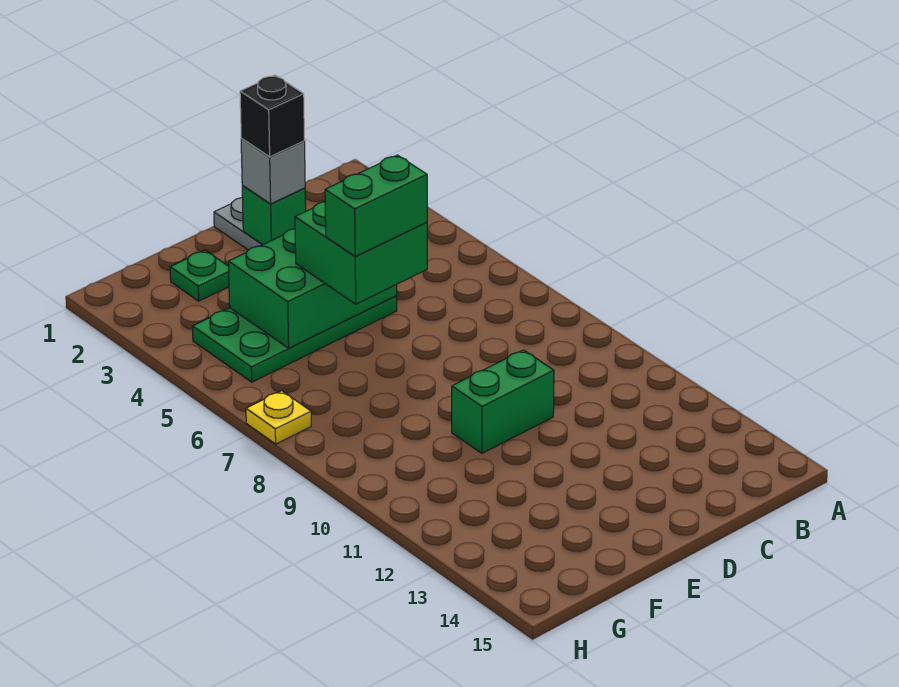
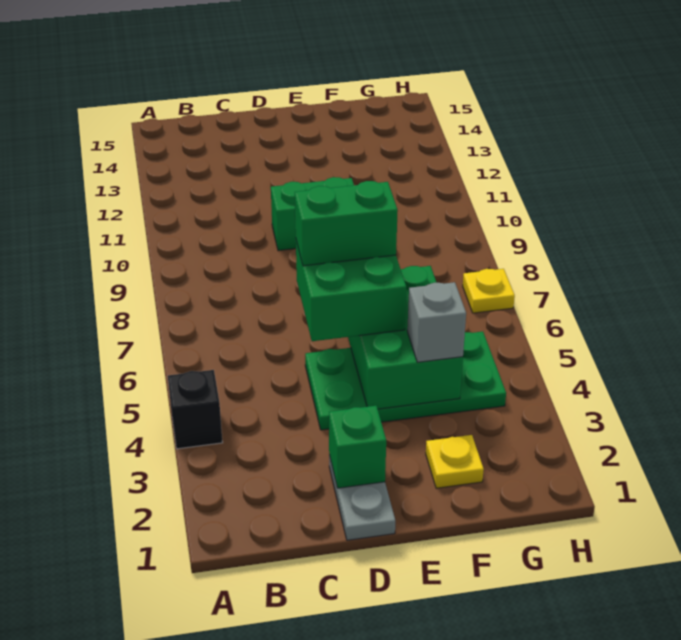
grey brick D2 level 3 -> grey brick F4 level 3
black brick D2 level 4 -> black brick A4 level 1
green brick D4:F5 level 2 -> green brick E4:F6 level 2
green plate F2 level 1 -> yellow plate F2 level 1

